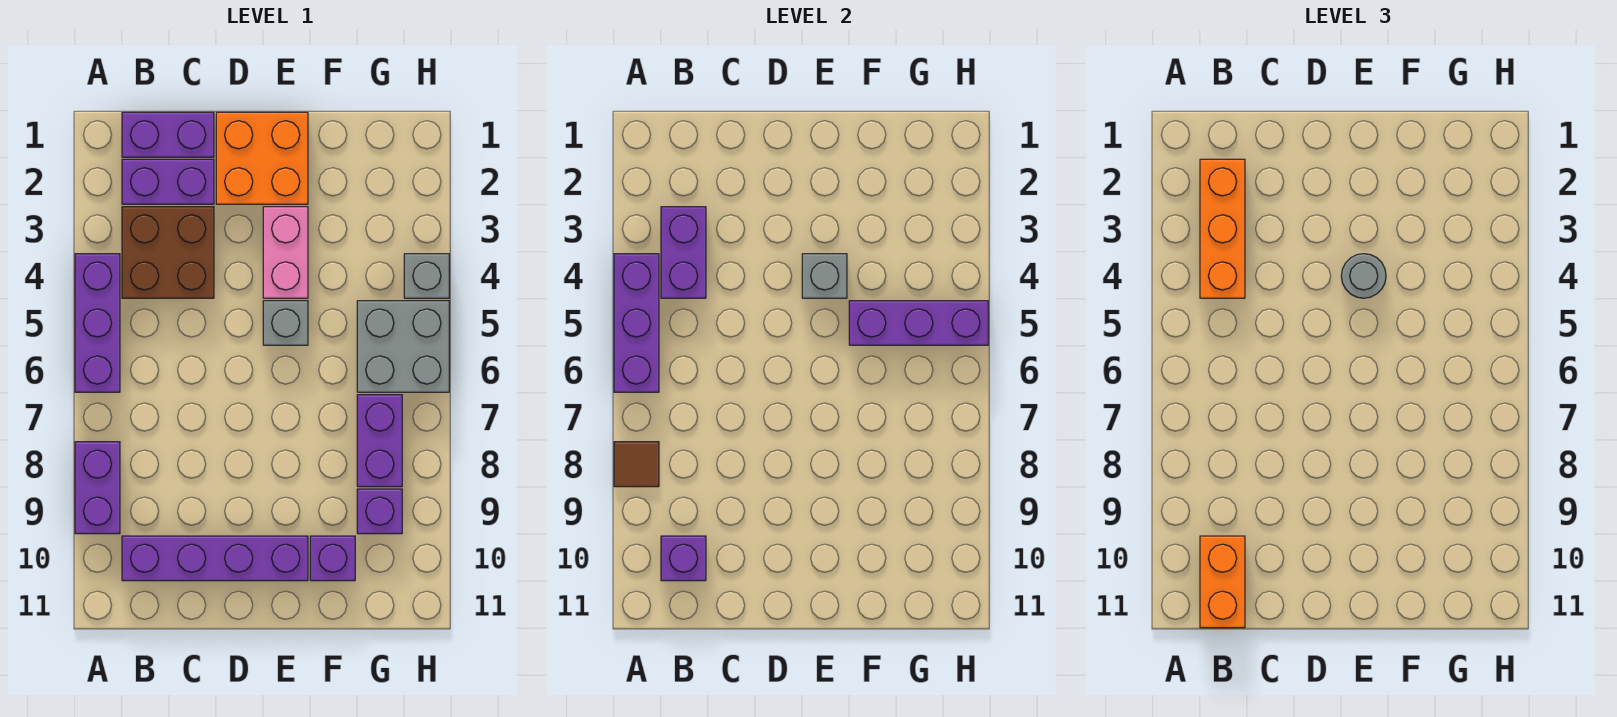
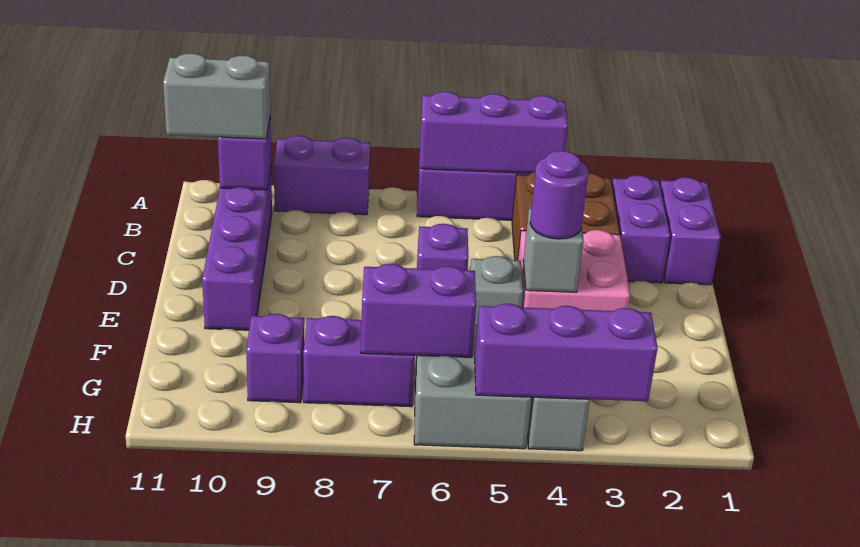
brown tile A8 level 2 -> none
orange brick B2:B4 level 3 -> none
purple brick B3:B4 level 2 -> purple brick G6:G7 level 2
orange brick B10:B11 level 3 -> grey brick B10:B11 level 3
orange brick D1:E2 level 1 -> none
pink brick E3:E4 level 1 -> pink brick D3:E4 level 1
grey round brick E4 level 3 -> purple round brick E4 level 3
purple brick F5:H5 level 2 -> purple brick H3:H5 level 2
purple brick F10 level 1 -> purple brick D6 level 1

